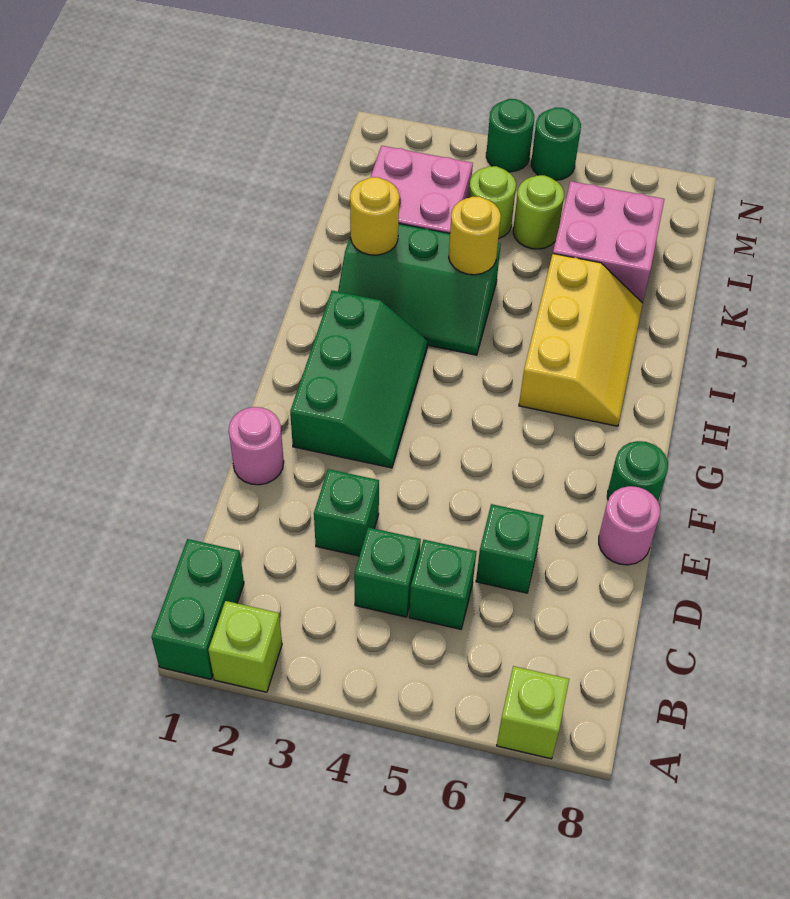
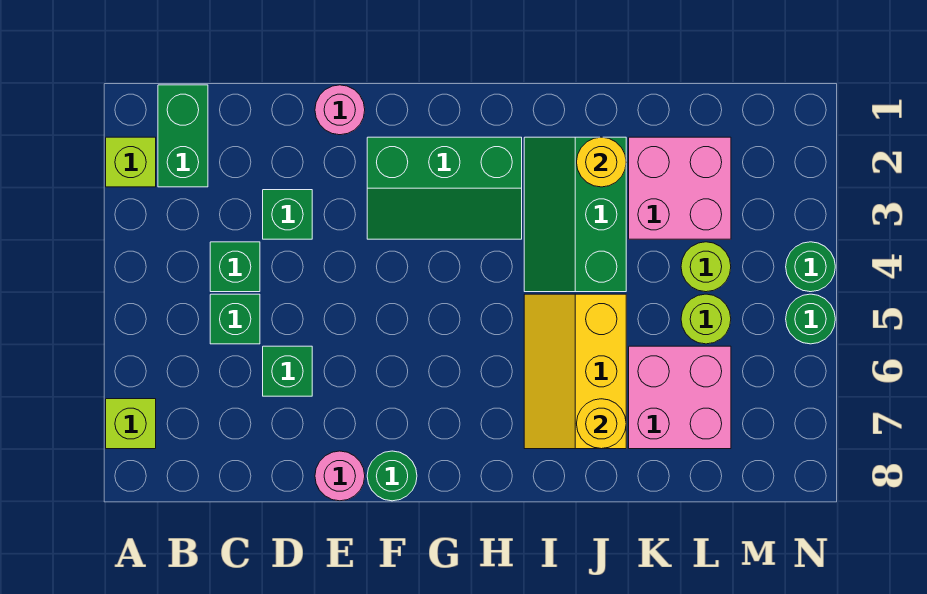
green brick A1:B1 level 1 -> green brick B1:B2 level 1
yellow slope H6:J7 level 1 top 6 -> yellow slope I5:J7 level 1 top J
yellow round brick J4 level 2 -> yellow round brick J7 level 2

